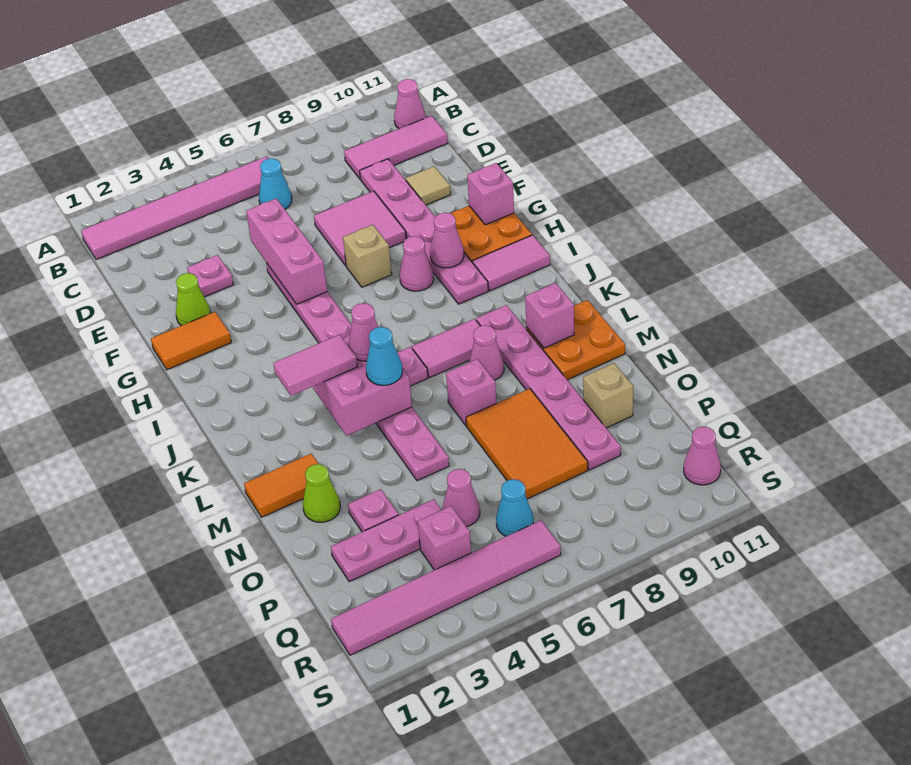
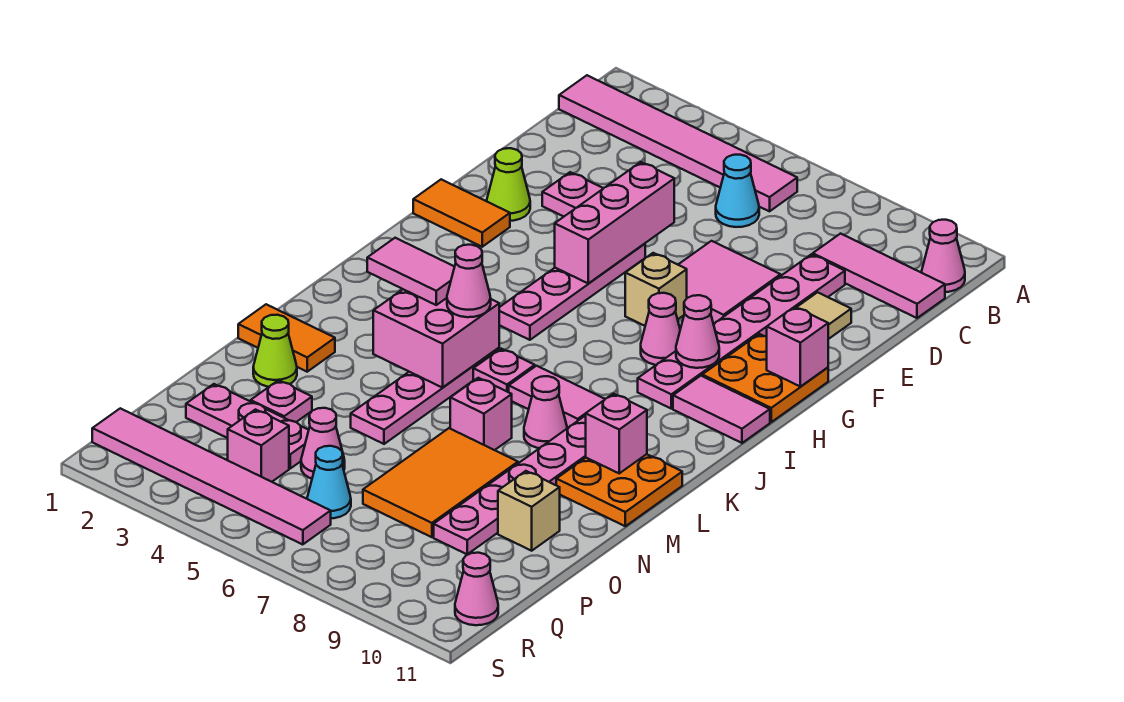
cyan cone L5 level 3 -> none

